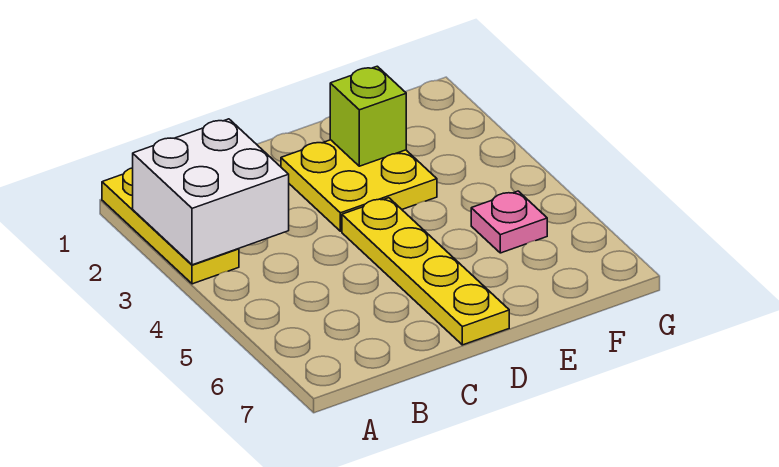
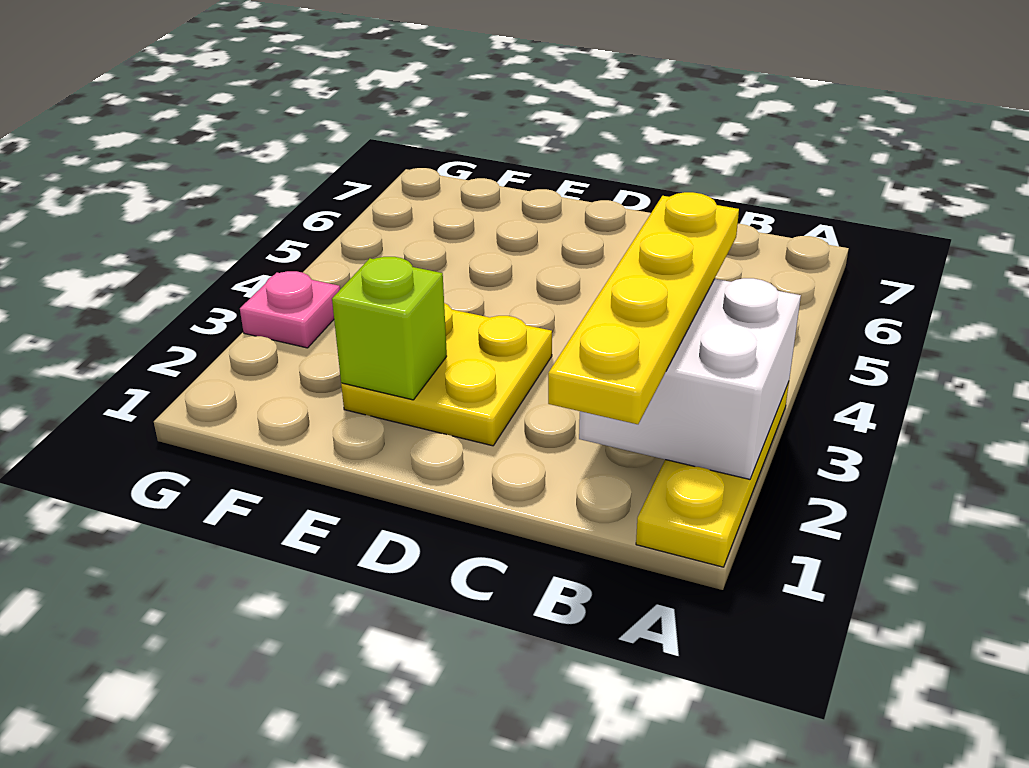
yellow plate D4:D7 level 1 -> yellow plate B1:B4 level 3
pink plate F5 level 1 -> pink plate G3 level 1

